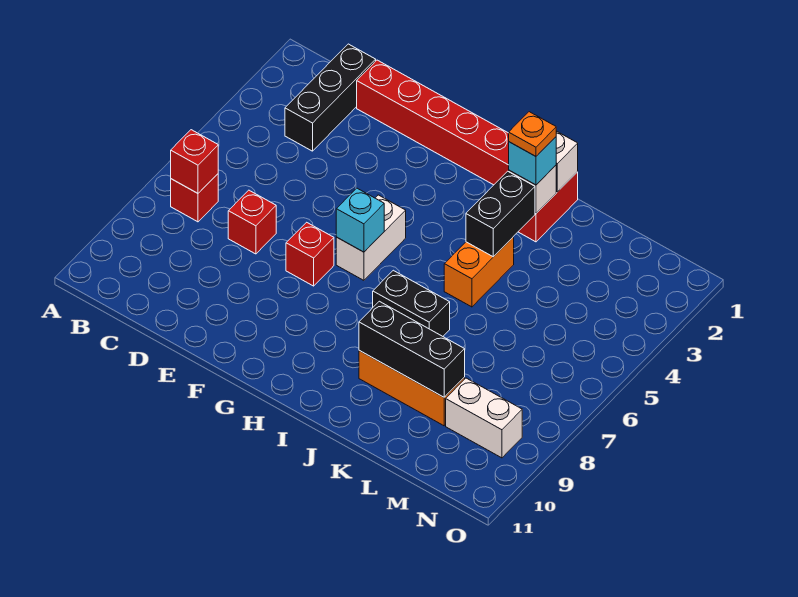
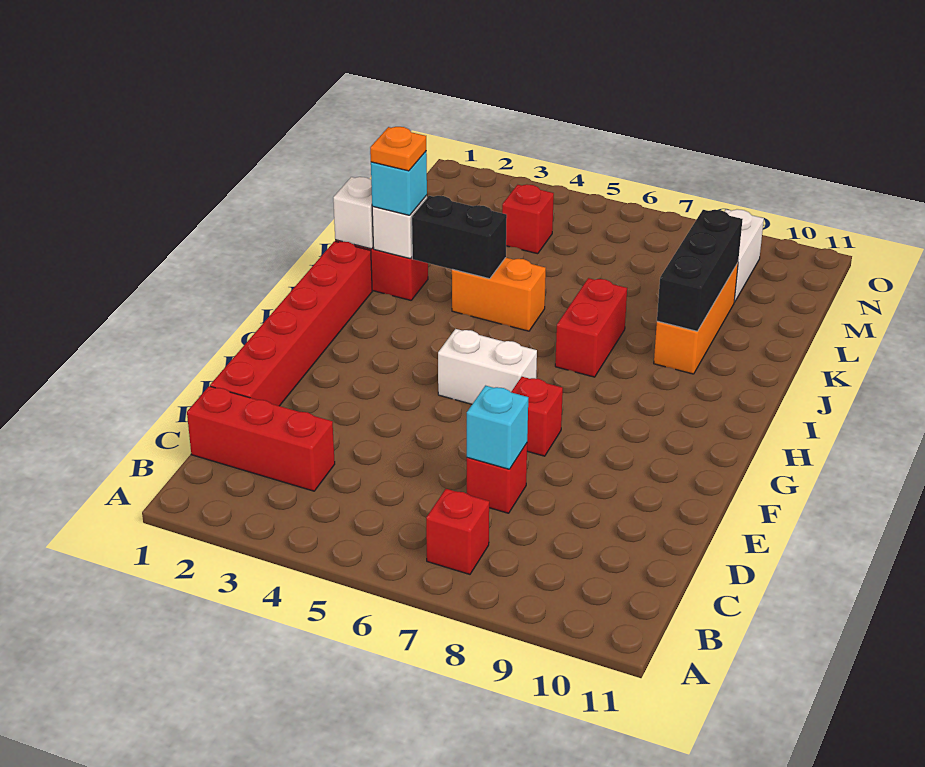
red brick B7 level 2 -> red brick M4 level 1
black brick C1:C3 level 1 -> red brick C1:C3 level 1
cyan brick G6 level 2 -> cyan brick D7 level 2
black brick I7:J7 level 1 -> red brick I7:J7 level 1

